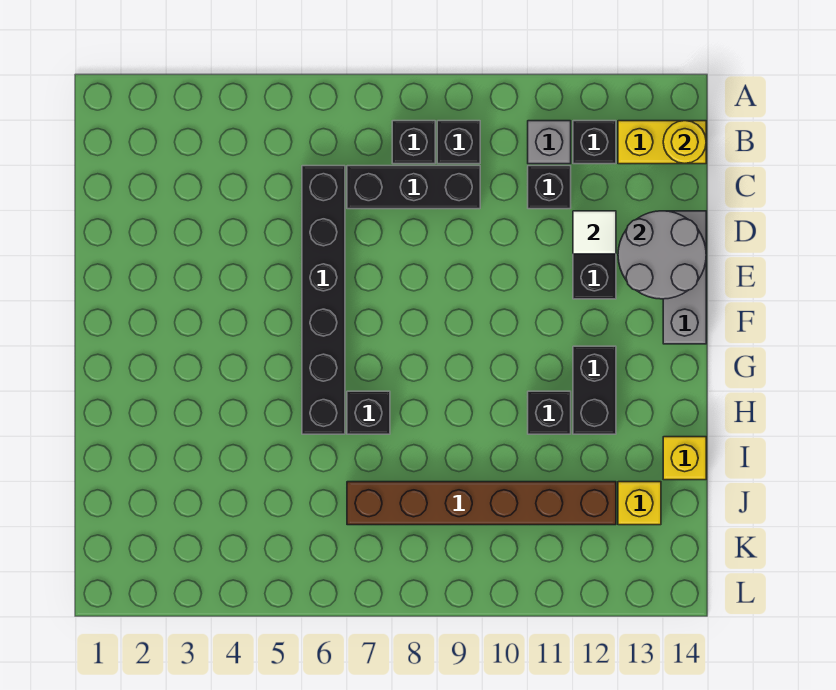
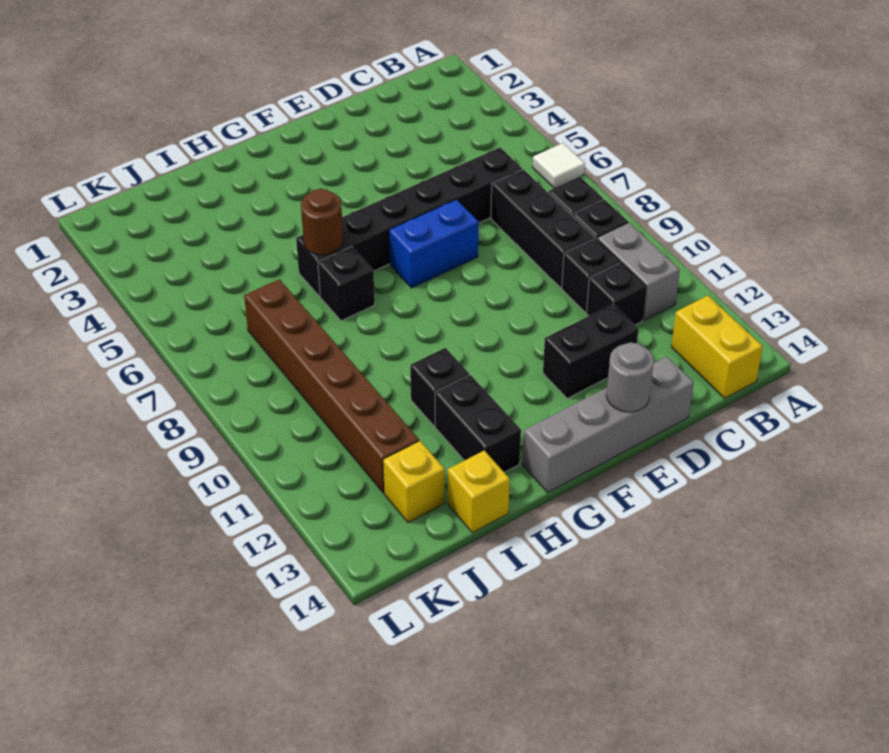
grey brick B11 level 1 -> grey brick B10:B11 level 1
black brick B12 level 1 -> black brick C10 level 1
yellow round brick B14 level 2 -> none
white tile D12 level 2 -> white tile A6 level 1
grey round brick D13:E14 level 2 -> grey round brick E14 level 2
grey brick D14:F14 level 1 -> grey brick D14:G14 level 1
none -> blue brick E7:F7 level 1
black brick G12:H12 level 1 -> black brick H12:H13 level 1
none -> brown round brick H6 level 2

